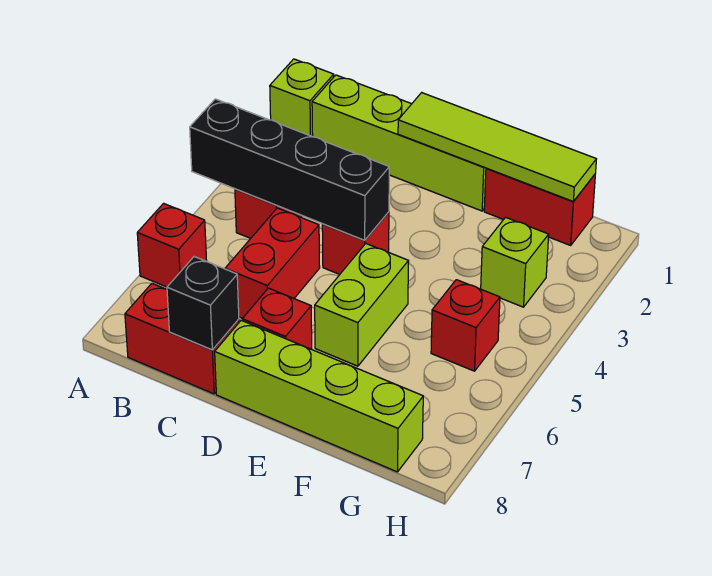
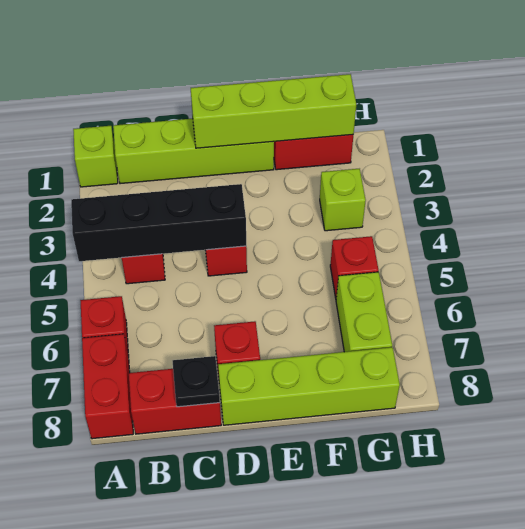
red brick C5:C6 level 1 -> red brick A7:A8 level 1
black brick C8 level 2 -> black plate C8 level 2
lime tile D1:G1 level 2 -> lime brick D1:G1 level 2
lime brick E5:E6 level 1 -> lime brick G6:G7 level 1

